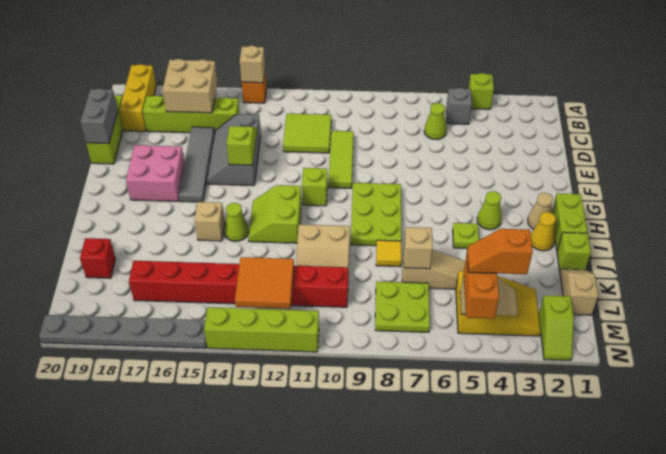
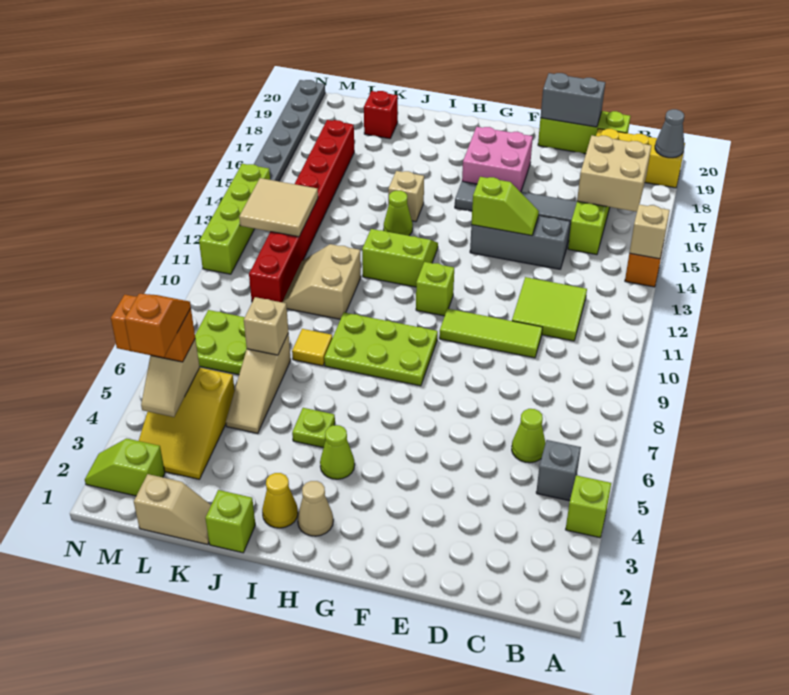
none -> grey cone A19 level 2
lime brick H1:I1 level 1 -> none
orange tile L12:M13 level 2 -> tan tile L12:M13 level 2

